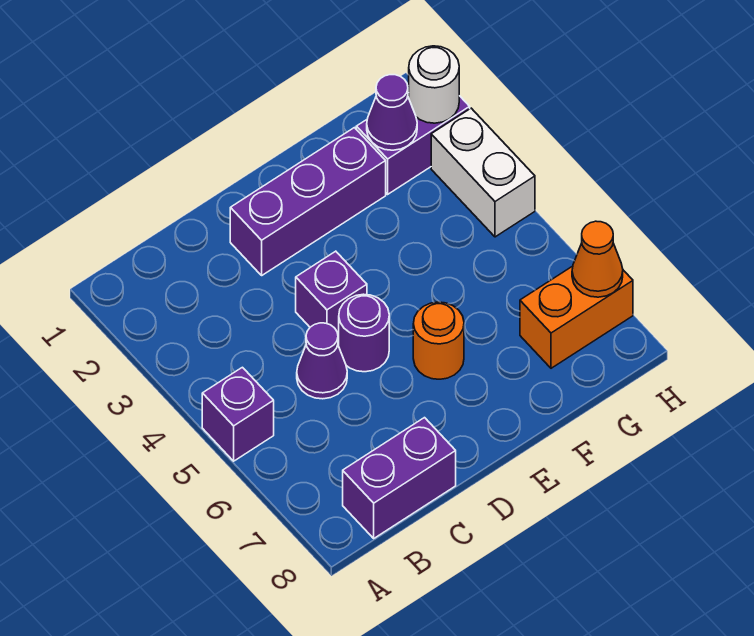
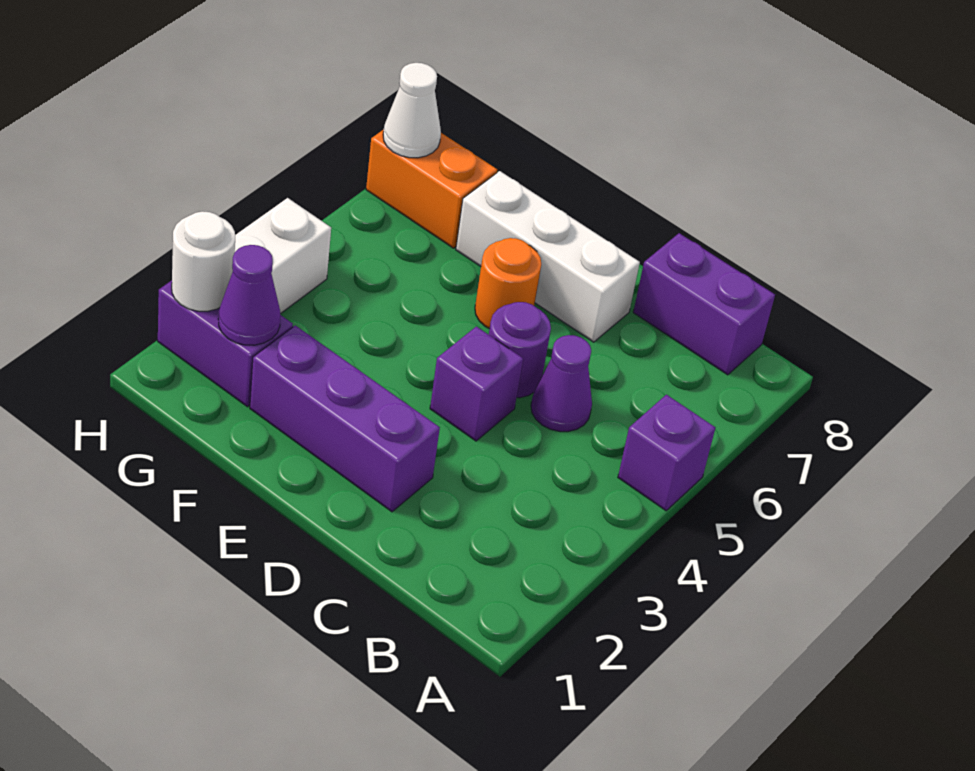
none -> white brick D7:F7 level 1
orange cone H7 level 2 -> white cone H7 level 2

